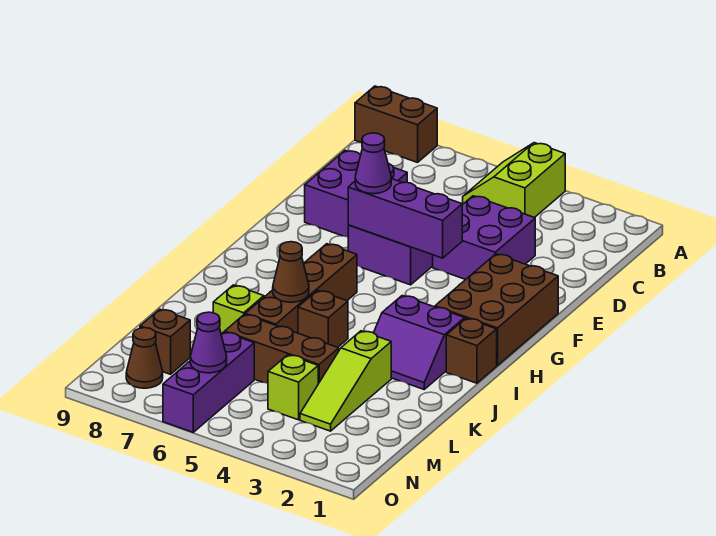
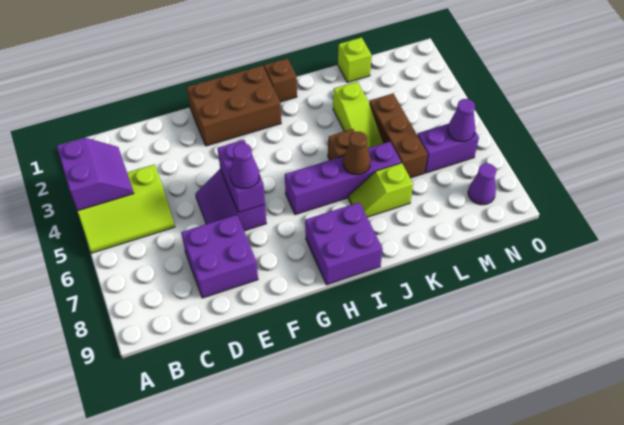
lime slope A4:B5 level 1 top 4 -> lime slope A4:C5 level 1 top 4
brown brick A8:A9 level 1 -> none
purple brick D3:E4 level 1 -> purple brick H8:I9 level 1
purple brick F4:F6 level 2 -> purple brick F5:F6 level 2
brown brick H6:K6 level 1 -> purple brick H6:K6 level 1
purple slope I2:J3 level 1 top I -> purple slope A3:B4 level 2 top A
lime slope K3:M3 level 1 top K -> lime slope K3:K5 level 1 top 3
lime brick M4 level 1 -> lime brick L1 level 1
purple brick M6:O6 level 1 -> purple brick M6:N6 level 1
brown brick M8 level 1 -> none
brown cone N8 level 1 -> purple cone N8 level 1

